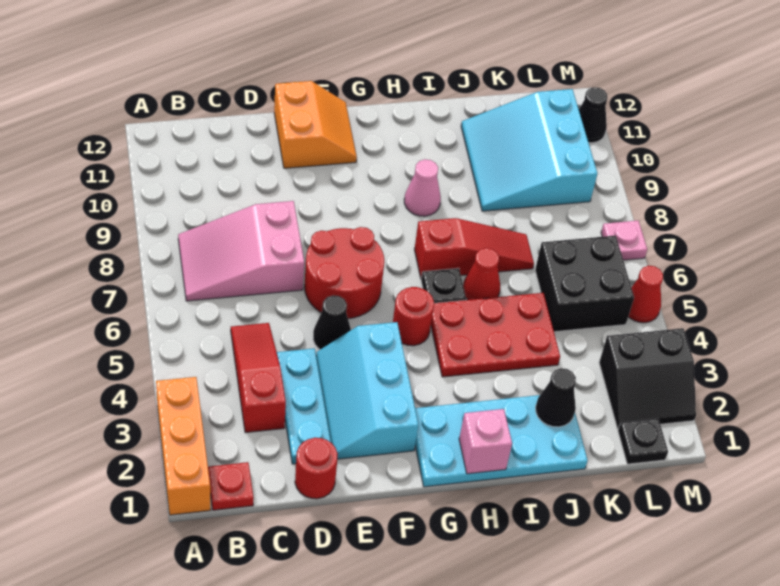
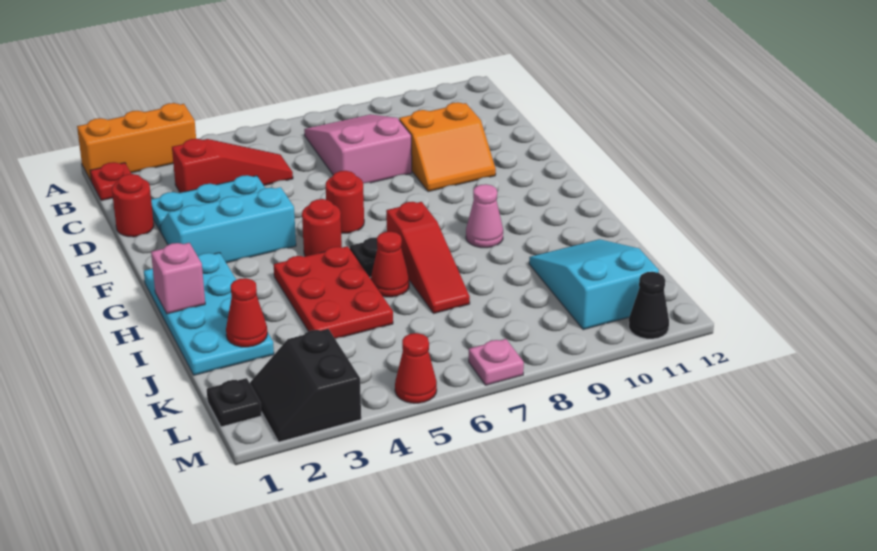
black cone E5 level 1 -> none
red round brick E6:F7 level 1 -> red round brick F6 level 1
orange slope E11:F12 level 1 top E -> orange slope D9:E10 level 1 top D
black cone J2 level 2 -> red cone J2 level 2
cyan slope J9:L11 level 1 top L -> cyan slope J10:L11 level 1 top L
black brick K5:L6 level 1 -> none

